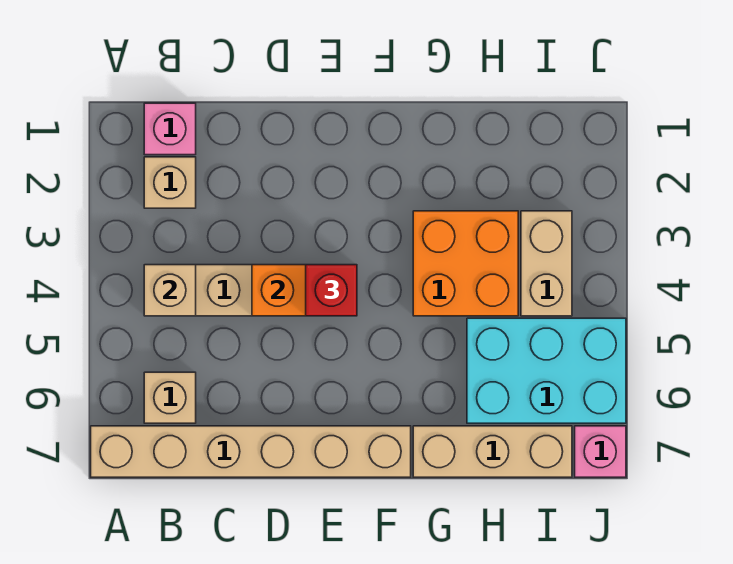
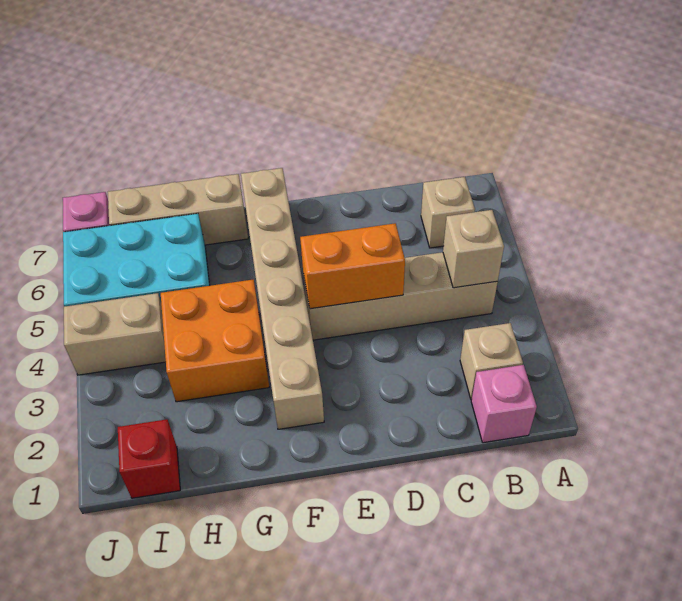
tan brick A7:F7 level 1 -> tan brick F2:F7 level 1
red brick E4 level 3 -> red brick I1 level 1
tan brick I3:I4 level 1 -> tan brick I4:J4 level 1

